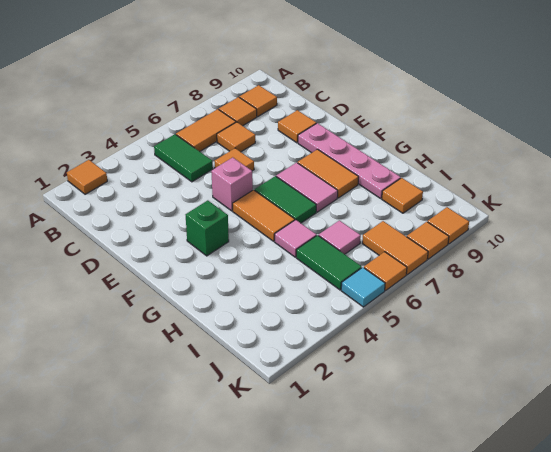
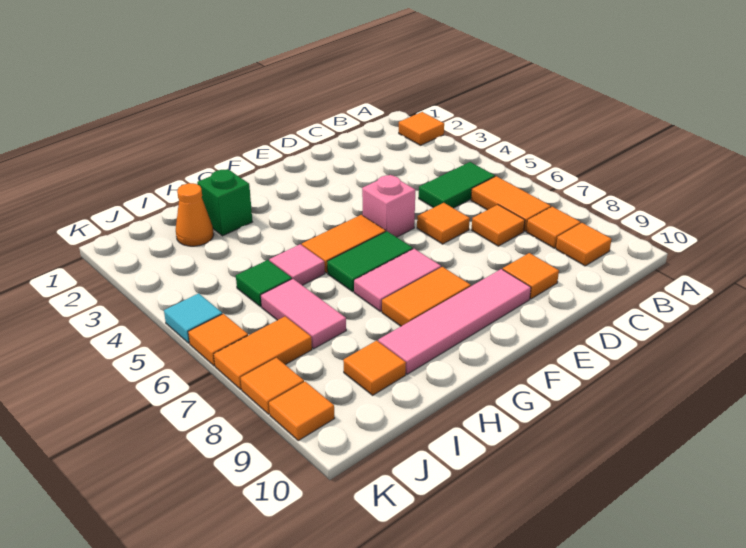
pink plate E9:H9 level 1 -> pink tile E9:H9 level 1
green brick F3 level 1 -> green brick H2 level 1
none -> orange cone I2 level 1
green tile I5:J5 level 1 -> green tile I5 level 1
pink tile I6 level 1 -> pink tile I6:I7 level 1

